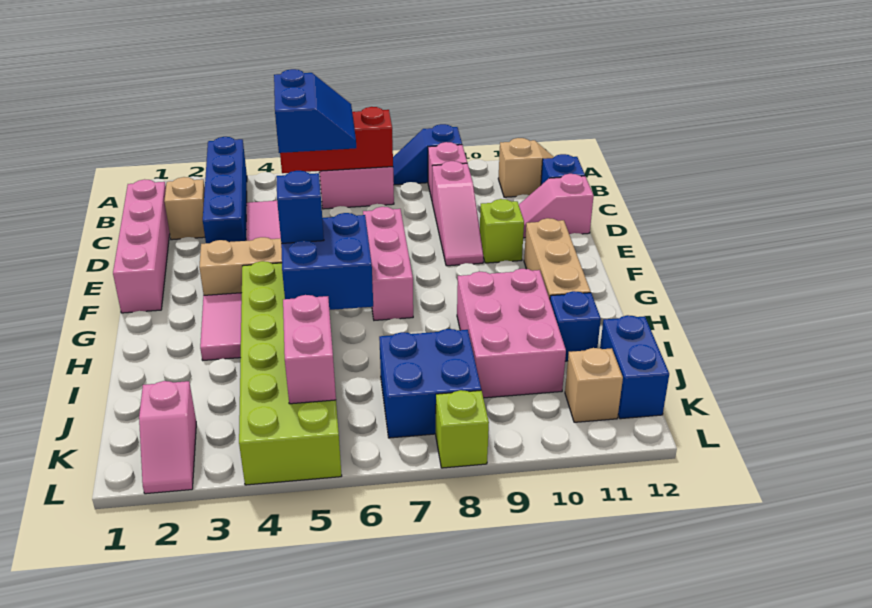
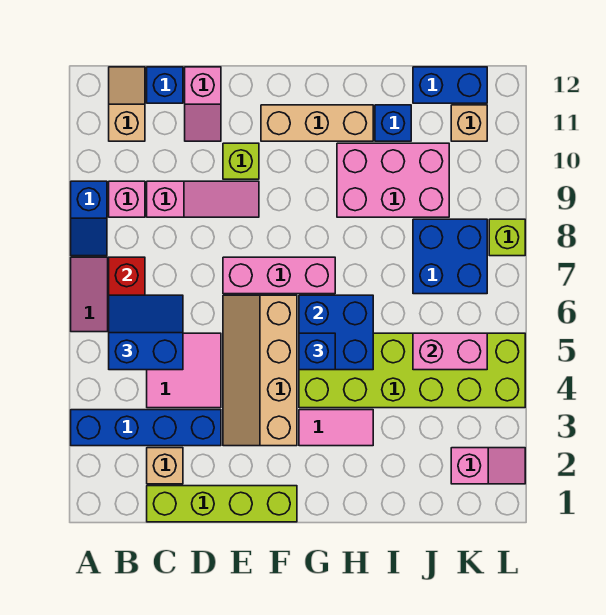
pink brick C1:F1 level 1 -> lime brick C1:F1 level 1

